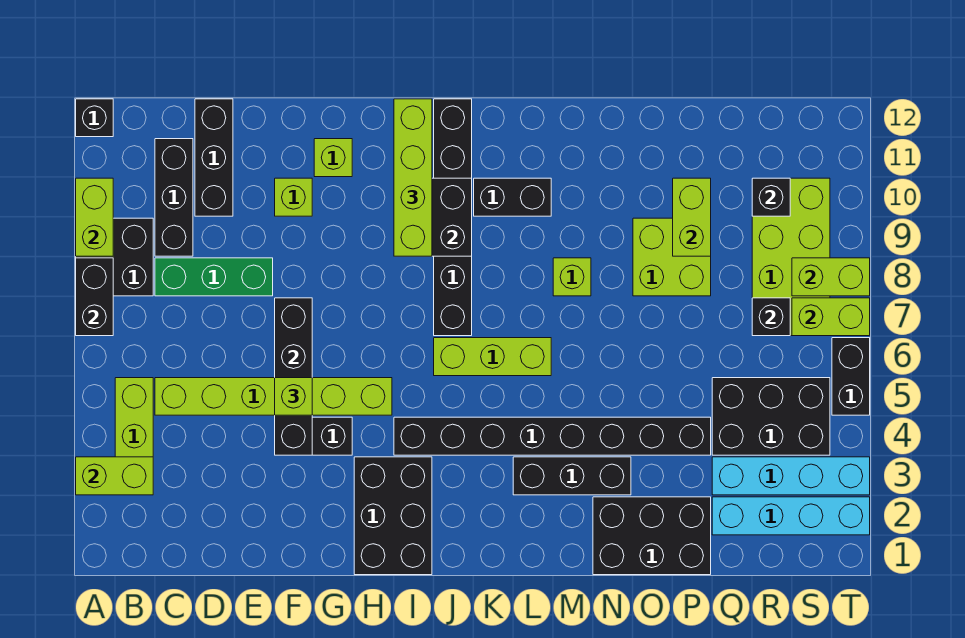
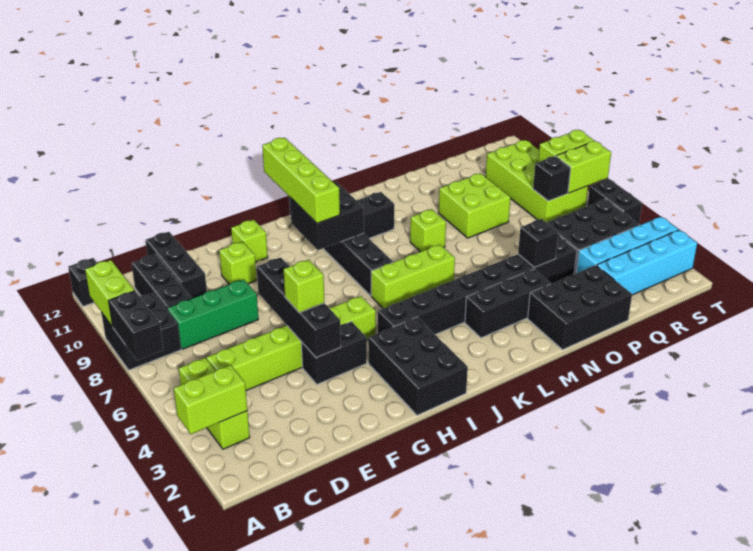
lime brick P9:P10 level 2 -> none
black brick R10 level 2 -> black brick O4 level 2

